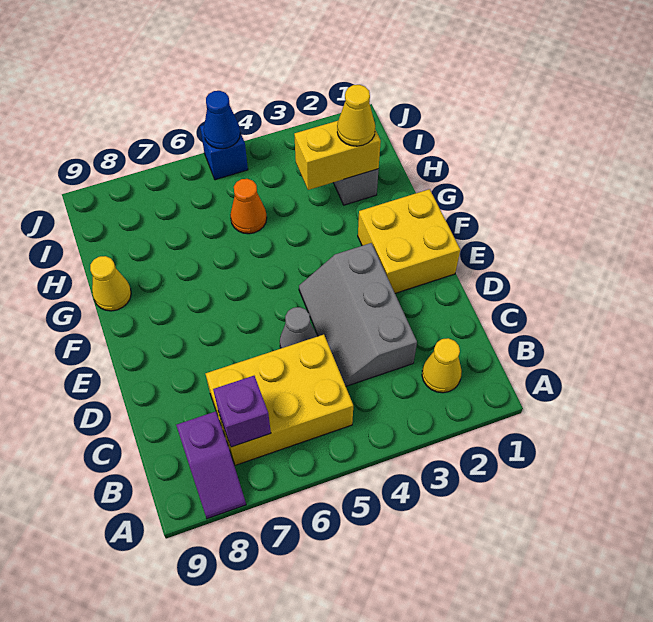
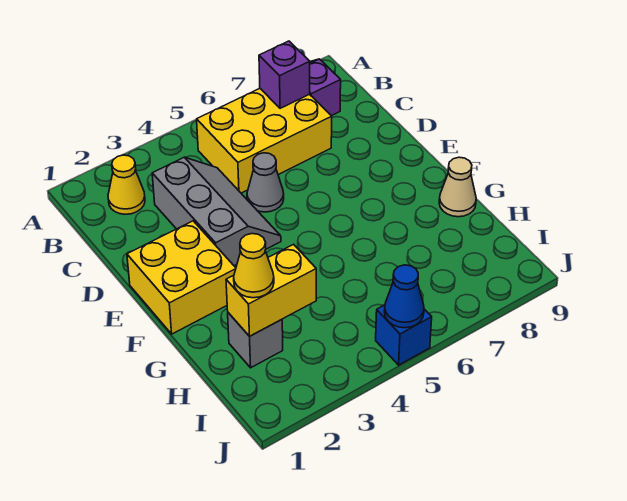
yellow cone G9 level 1 -> tan cone G9 level 1
orange cone H5 level 1 -> none

